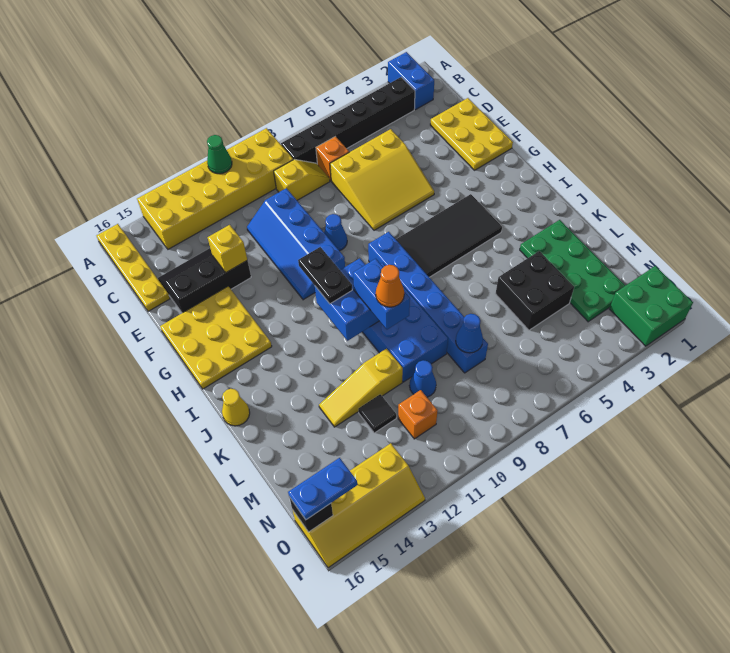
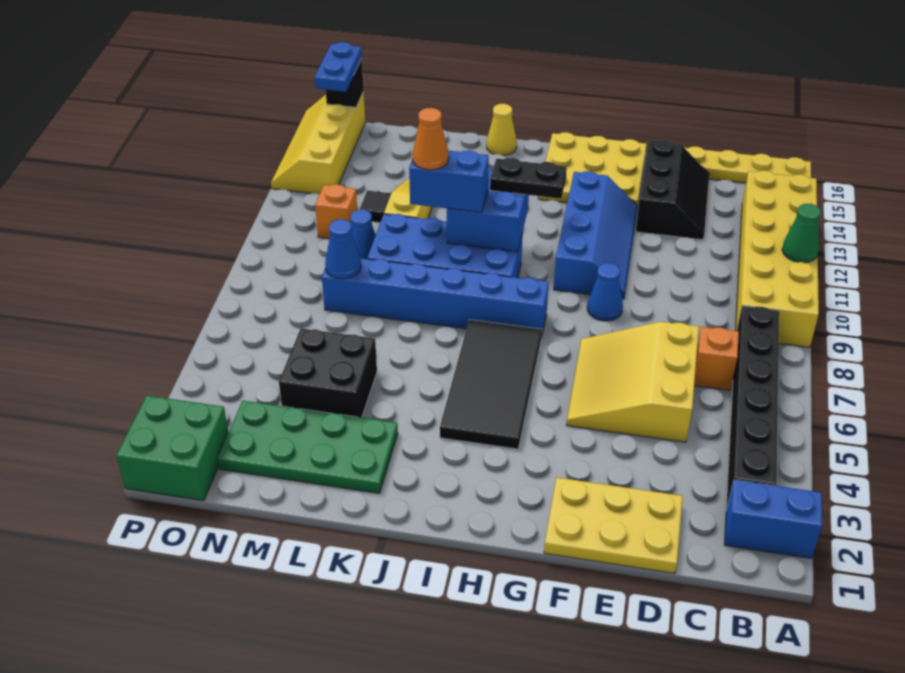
yellow slope C8:C9 level 1 top 9 -> none
blue slope D10:G11 level 1 top 10 -> blue slope F10:G13 level 1 top G
yellow brick E13 level 2 -> none

